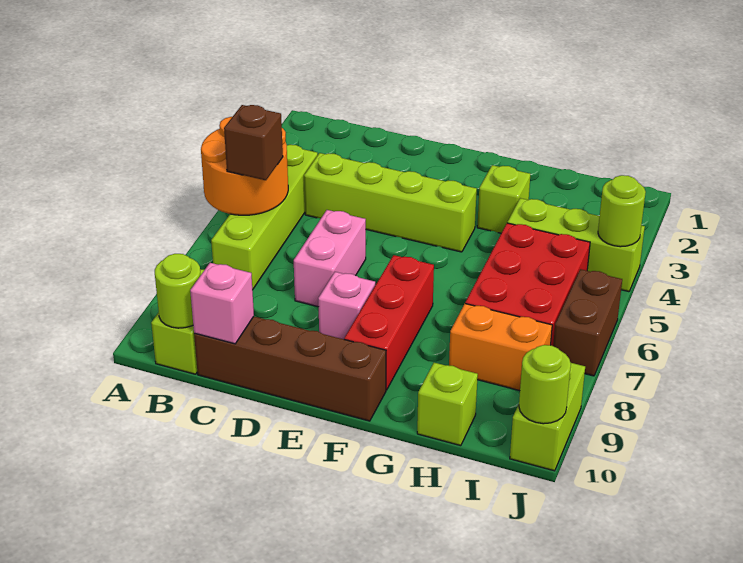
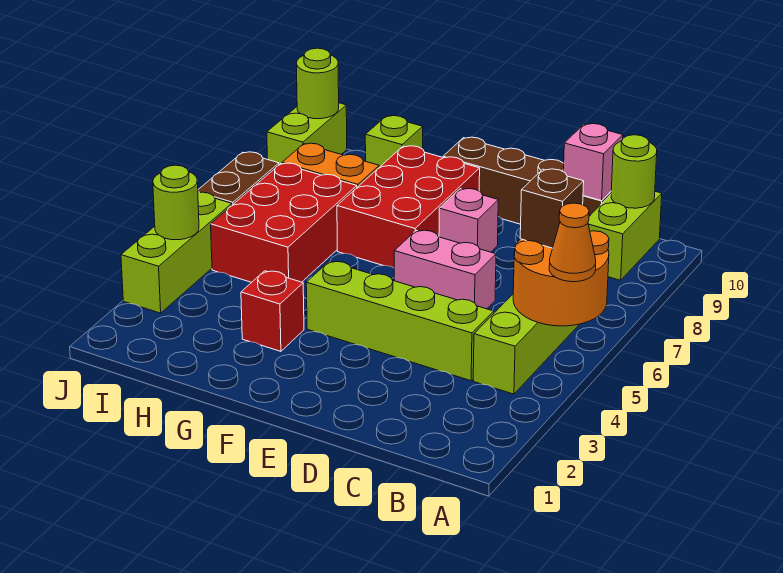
none -> orange cone A5 level 3
pink brick D6:D7 level 1 -> pink brick D6:E6 level 1
red brick F7:F9 level 1 -> red brick F7:G9 level 1
lime brick G3 level 1 -> red brick G3 level 1
lime brick H4:J4 level 1 -> lime brick J3:J5 level 1

